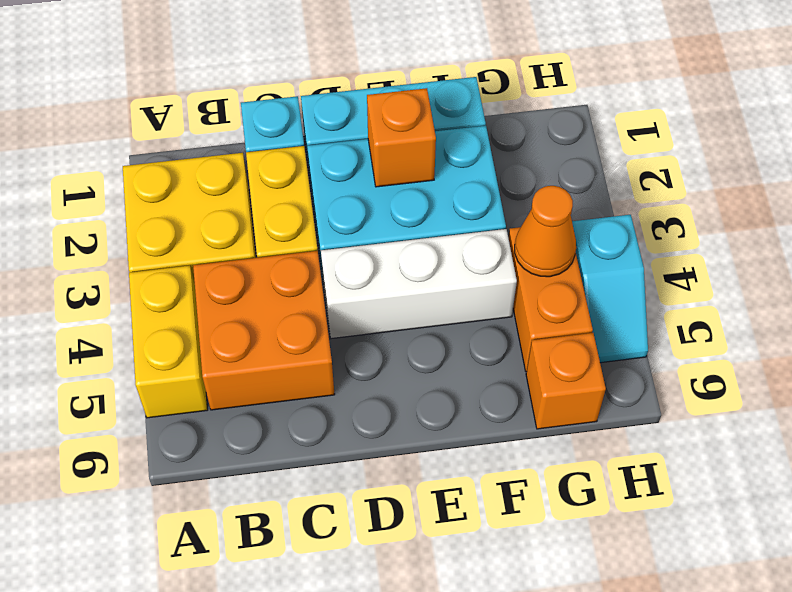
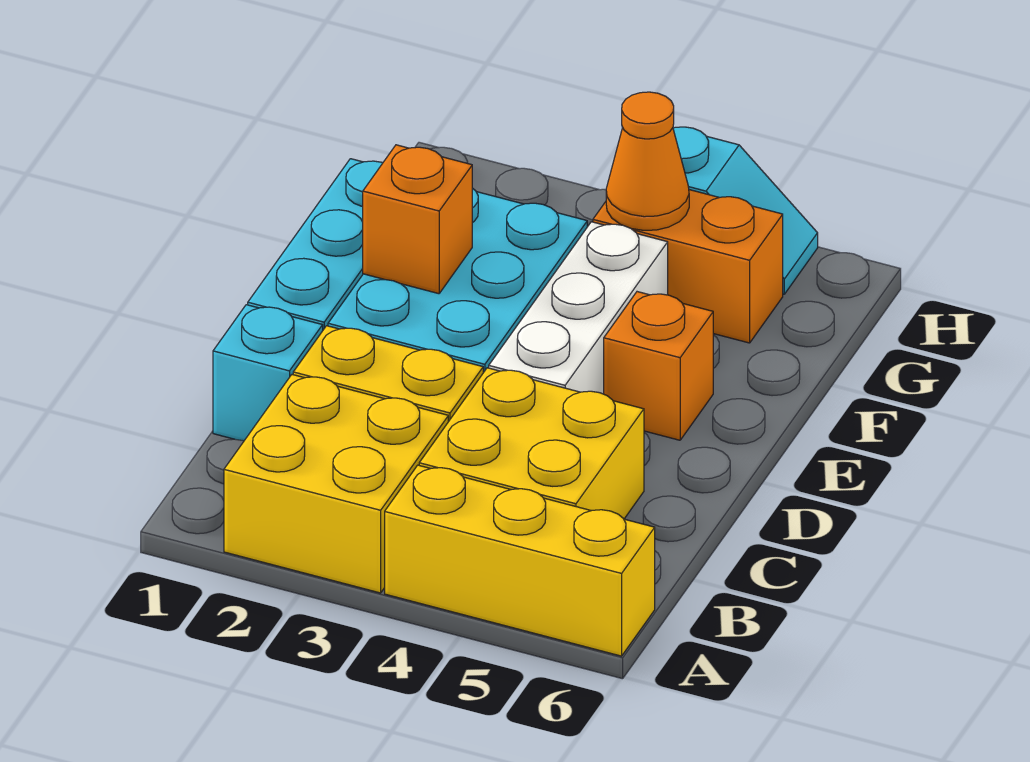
yellow brick A4:A5 level 1 -> yellow brick A4:A6 level 1
orange brick B4:C5 level 1 -> yellow brick B4:C5 level 1
orange brick G6 level 1 -> orange brick E5 level 1

